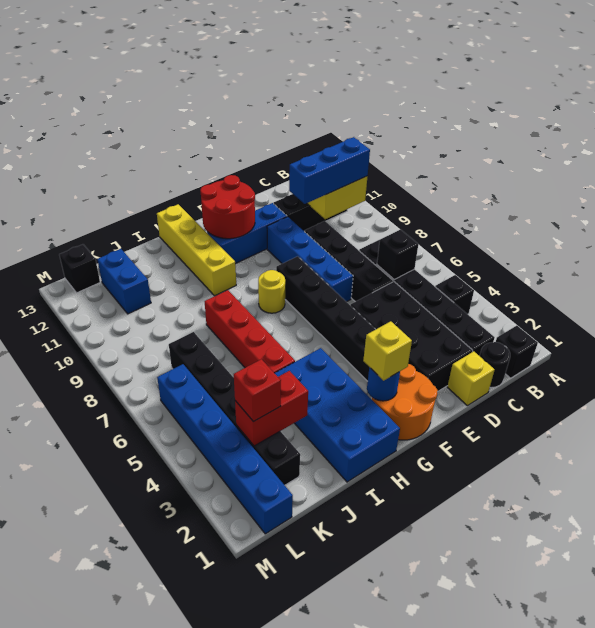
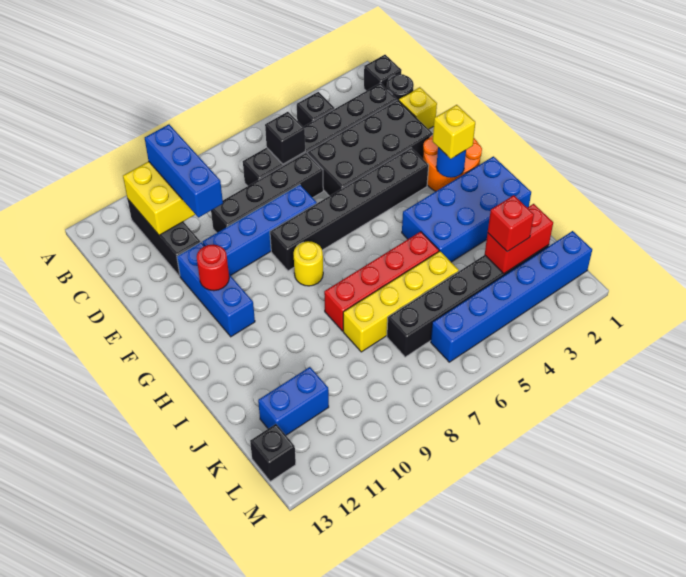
red round brick F11:G12 level 2 -> red round brick F11 level 2
yellow brick H10:H13 level 1 -> yellow brick J5:J8 level 1
red brick J3:K3 level 2 -> red brick K2:K3 level 2

